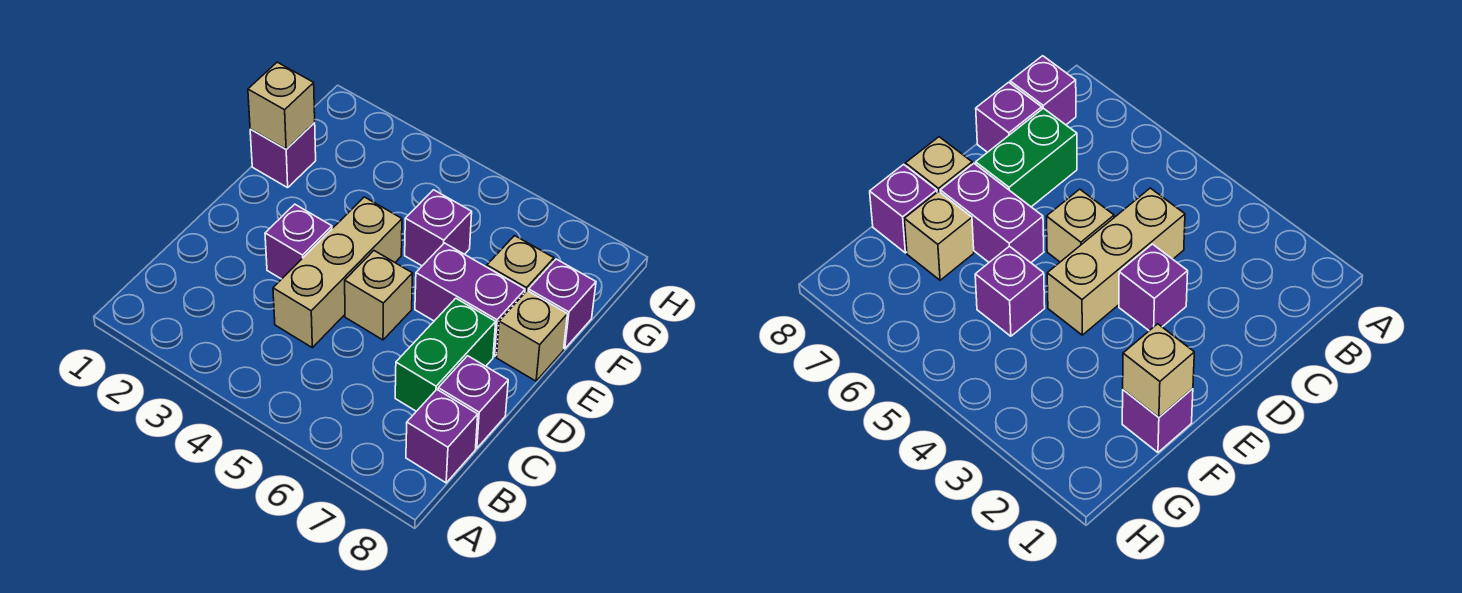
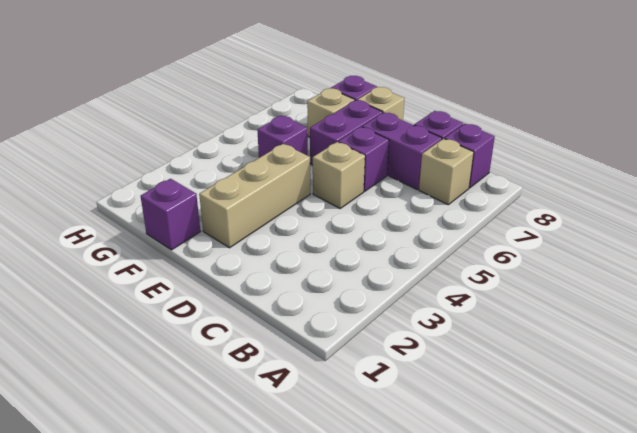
tan brick C4:E4 level 1 -> tan brick E2:E4 level 1
green brick C7:D7 level 1 -> purple brick C7:D7 level 1
purple brick D3 level 1 -> purple brick D6 level 1
tan brick F1 level 2 -> tan brick B7 level 1

